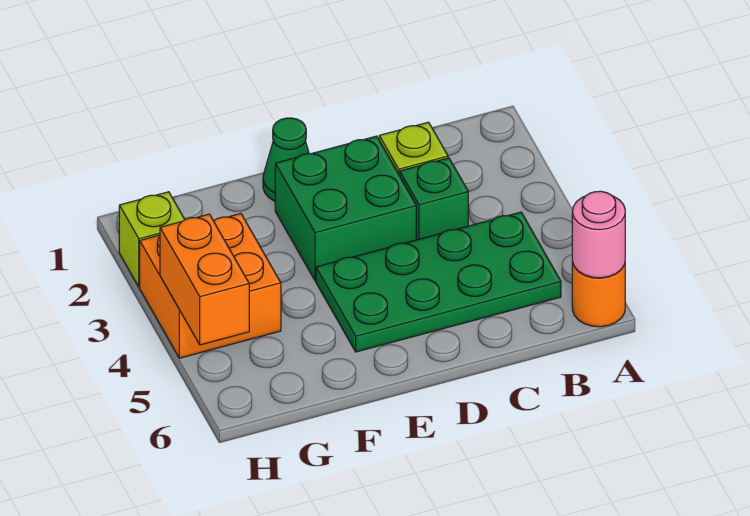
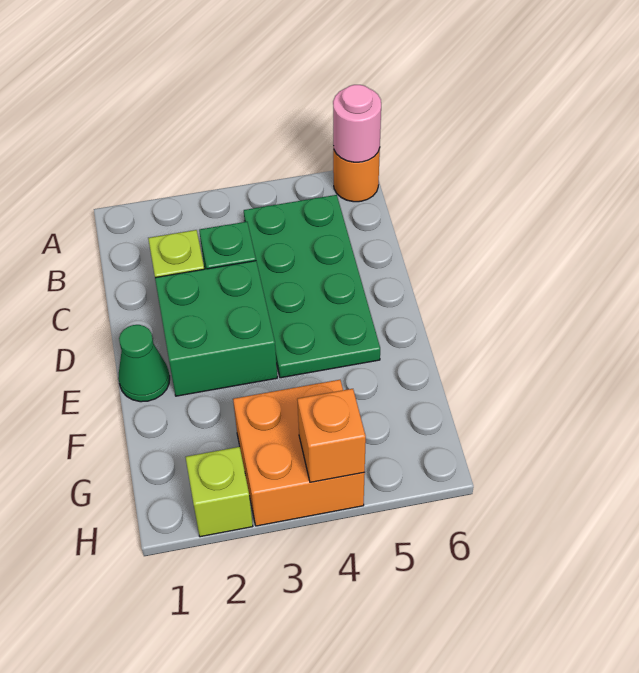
orange brick H4:H5 level 2 -> orange brick H4 level 2

